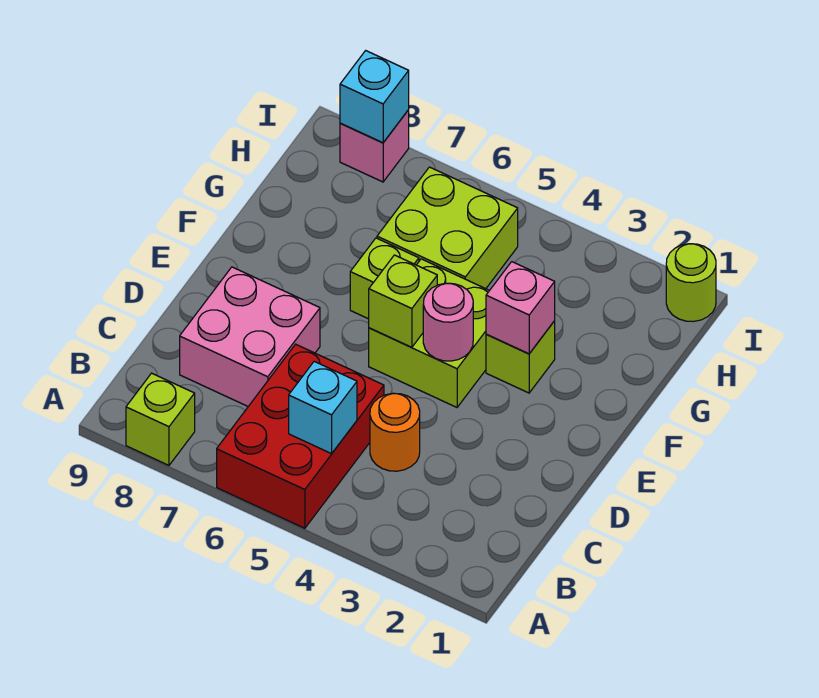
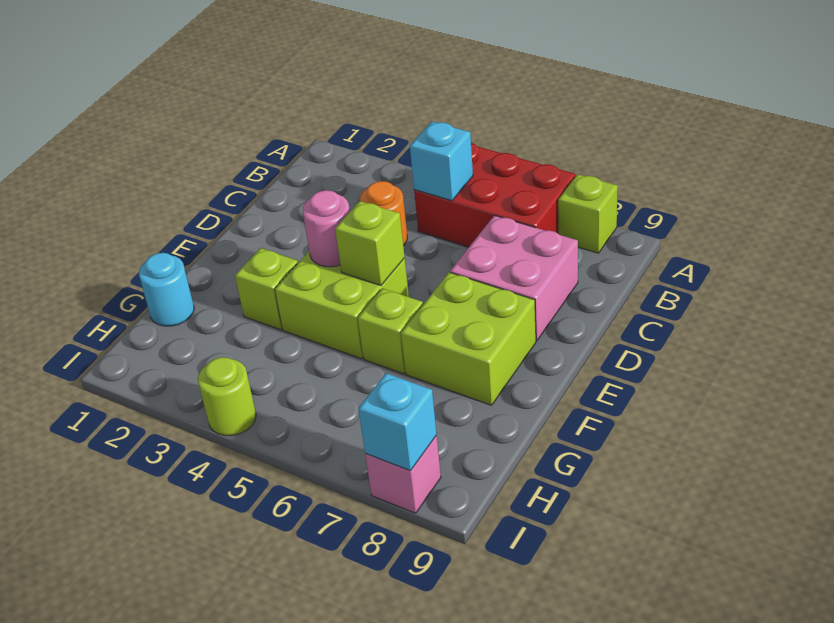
red brick A5:C6 level 1 -> red brick A5:B7 level 1
pink brick F3 level 2 -> none
none -> cyan round brick G1 level 1
lime brick G5:H6 level 1 -> lime brick E7:F8 level 1
lime round brick I1 level 1 -> lime round brick I4 level 1

